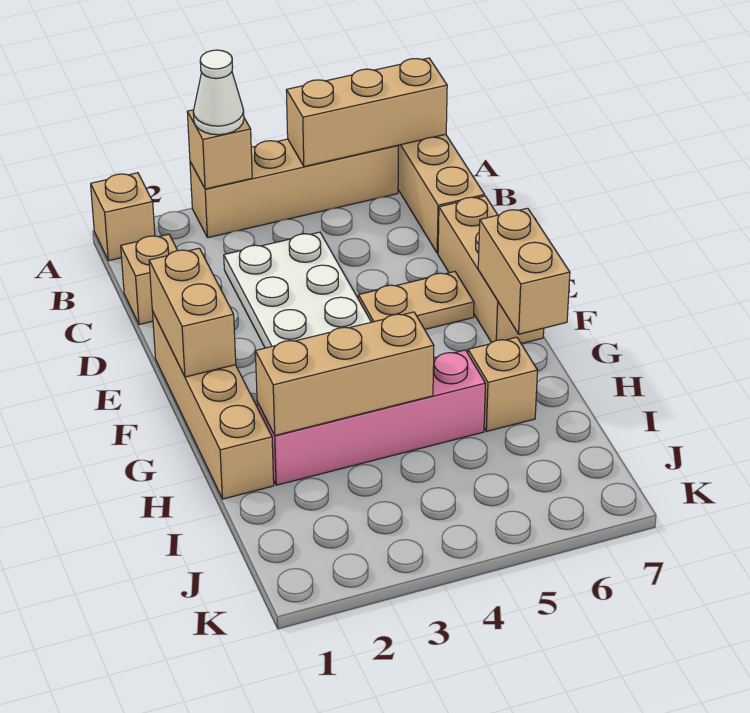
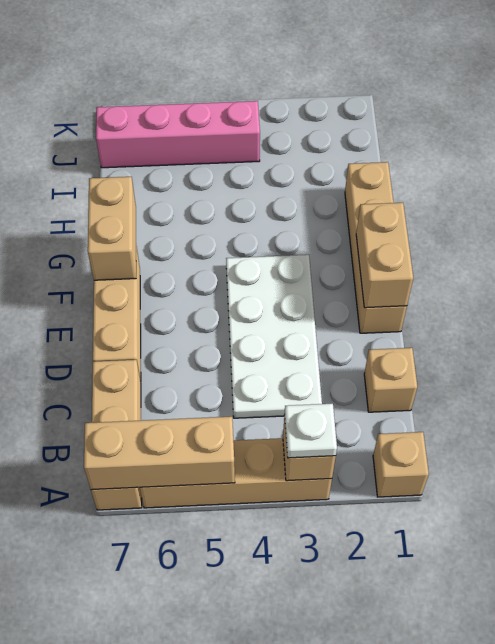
white cone A3 level 3 -> white plate A3 level 3
tan plate E5:E6 level 1 -> none
pink brick H2:H5 level 1 -> pink brick J4:J7 level 1
tan brick H2:H4 level 2 -> none
tan brick H6 level 1 -> none

